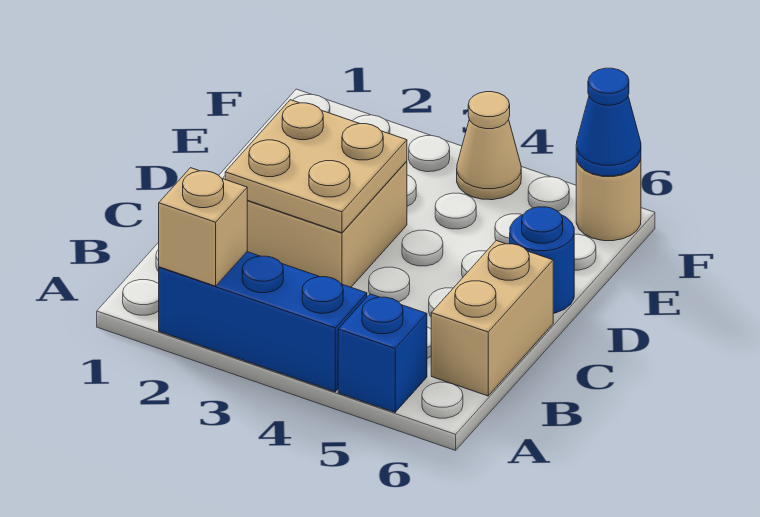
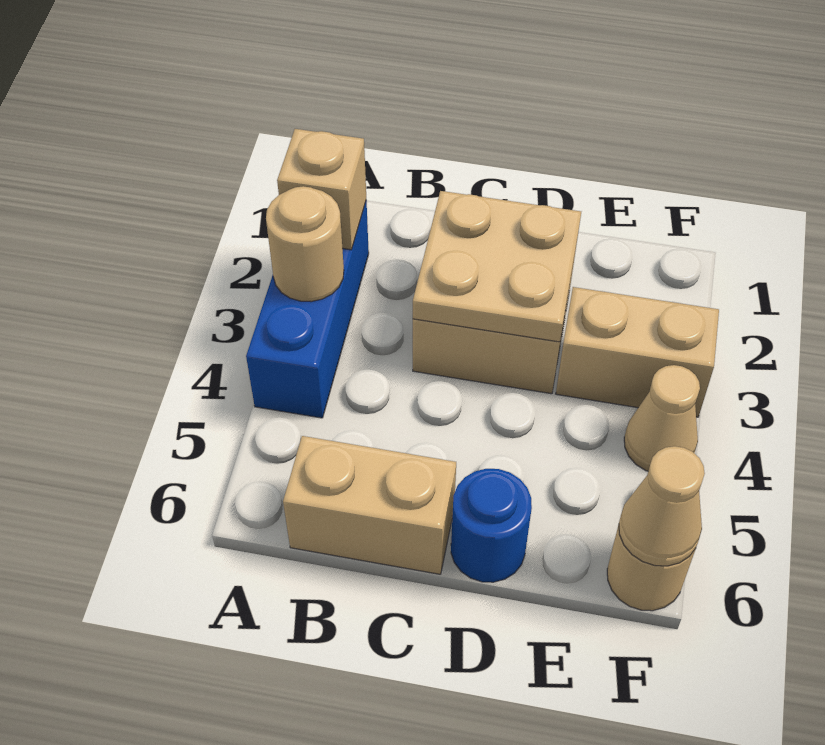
none -> tan round brick A3 level 2
blue brick A5 level 1 -> none
none -> tan brick E3:F3 level 1
blue cone F6 level 2 -> tan cone F6 level 2

